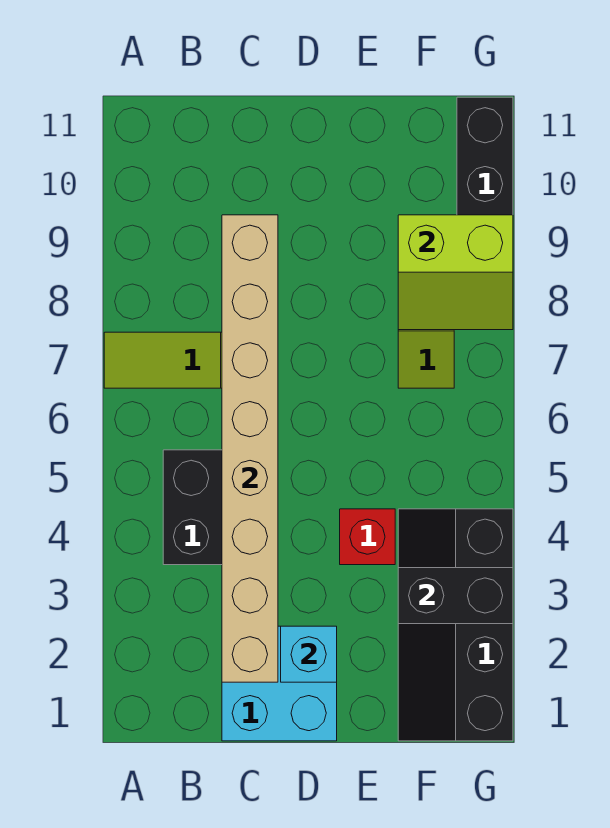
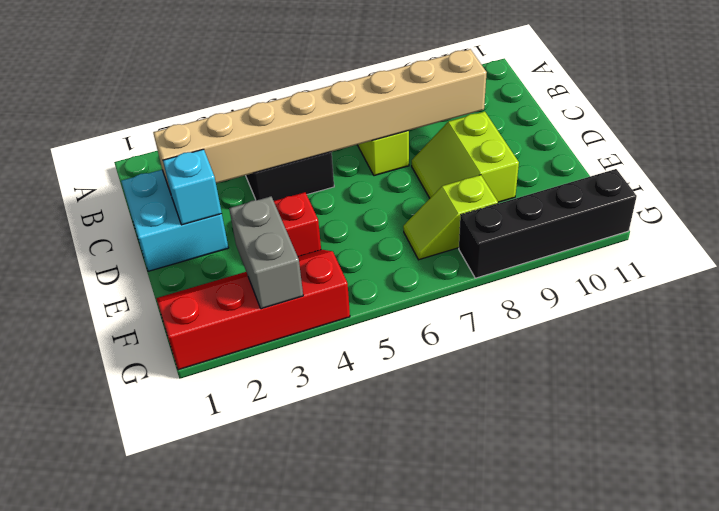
black slope F1:G4 level 1 top G -> red slope F1:G4 level 1 top G
black brick F3:G3 level 2 -> grey brick F3:G3 level 2
lime slope F8:G9 level 2 top 9 -> lime slope D8:E9 level 1 top 9

